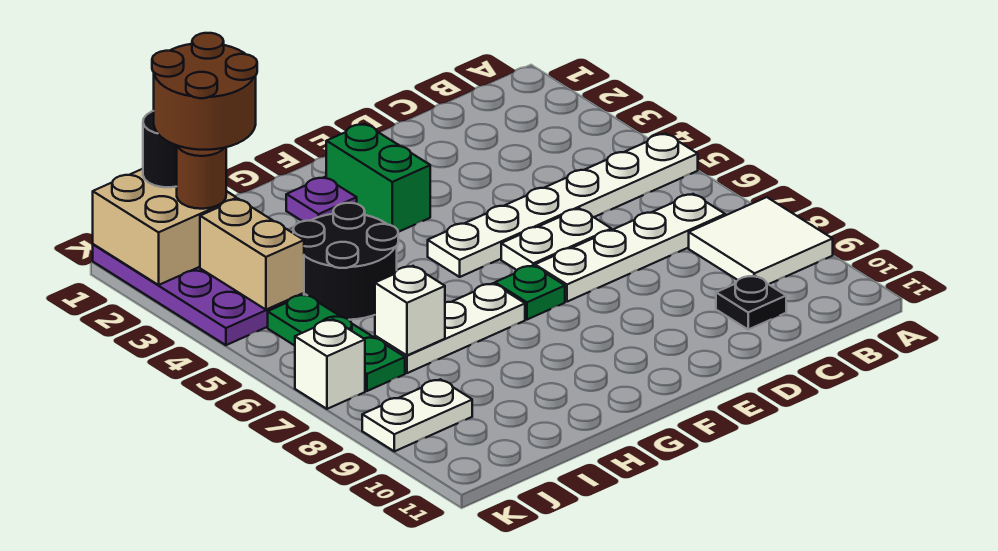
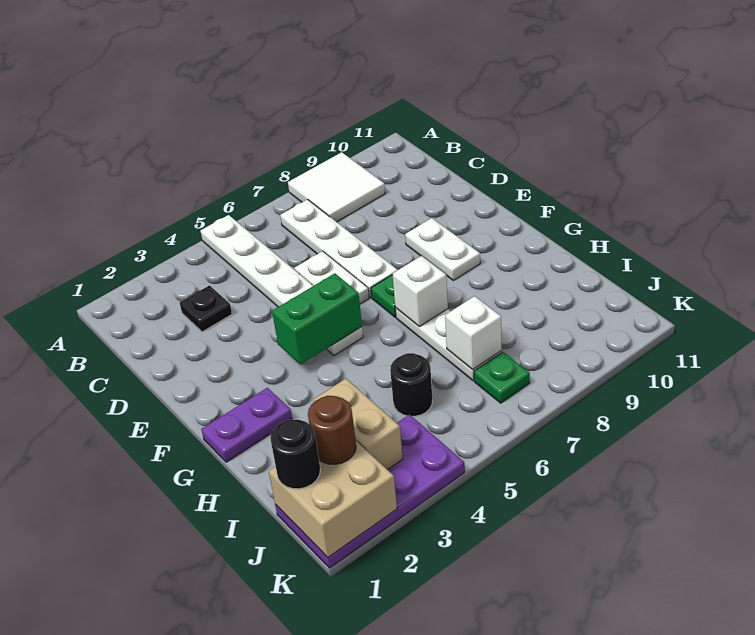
black plate C10 level 1 -> black plate C3 level 1
green brick F2:F3 level 1 -> green brick F4:F5 level 2
purple plate G2 level 1 -> purple plate G1:G2 level 1
black round brick H4:I5 level 1 -> black round brick I5 level 1
brown round brick I1:J2 level 4 -> none
tan brick J3:J4 level 2 -> tan brick I3:J3 level 2
green plate J5:J7 level 1 -> green plate J7 level 1
white plate J9:K9 level 1 -> white plate E9:F9 level 1
white brick K7 level 1 -> white brick G7 level 2

